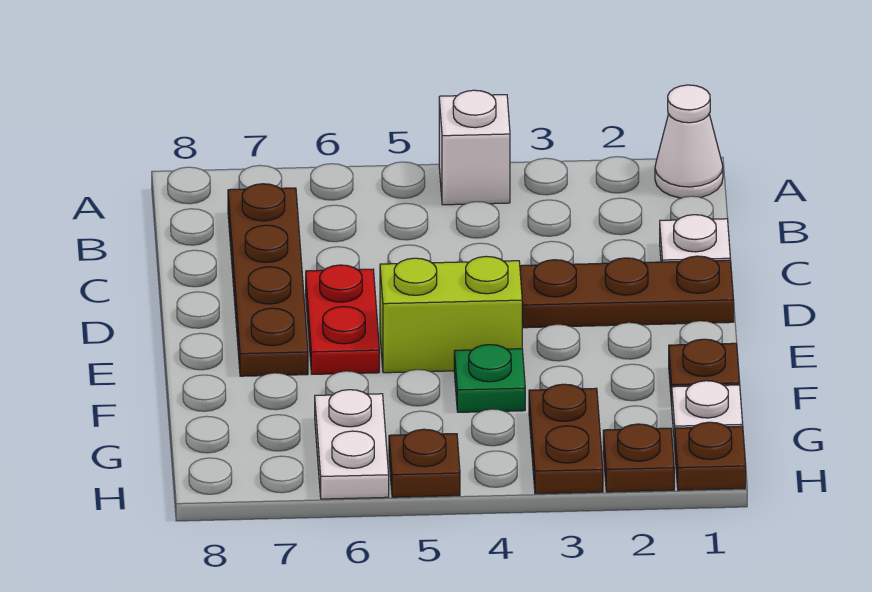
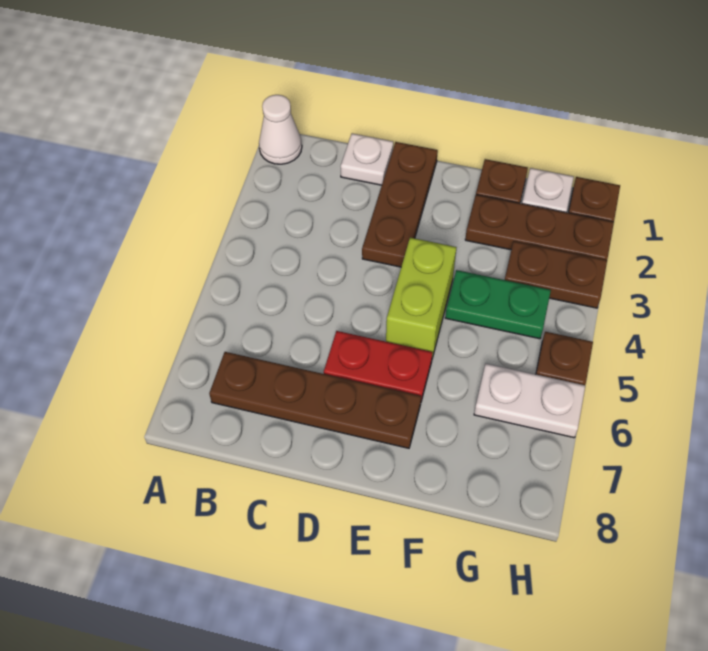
white brick A4 level 1 -> none
green plate F4 level 1 -> green plate F4:G4 level 1
brown plate H2 level 1 -> brown plate F2:H2 level 1

